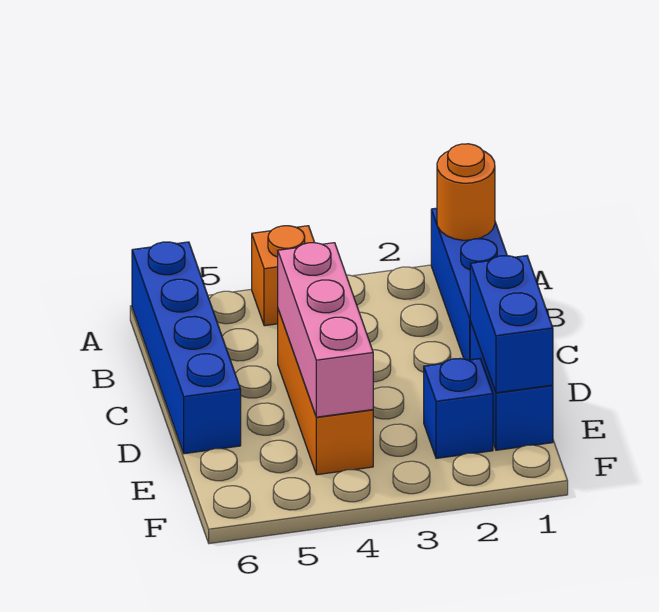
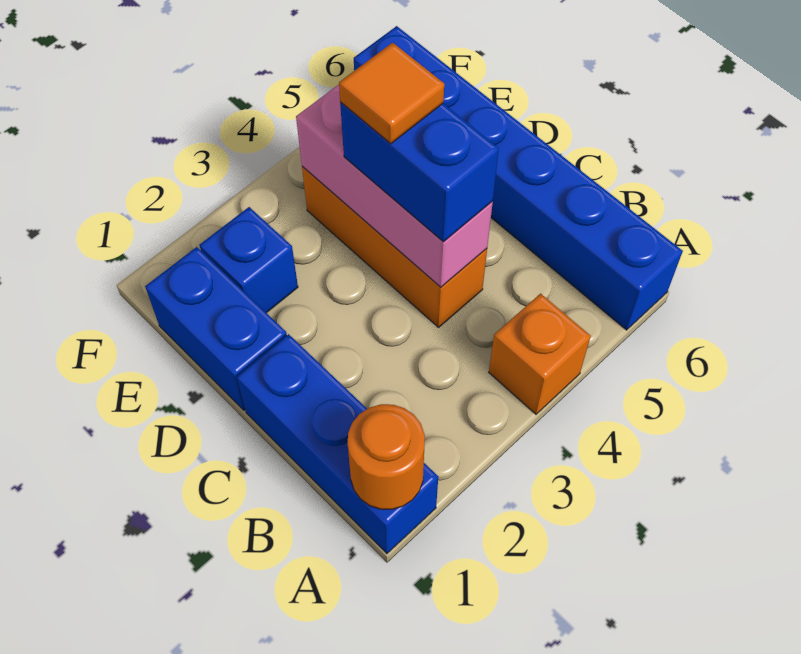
blue brick A6:D6 level 1 -> blue brick A6:F6 level 1
blue brick D1:E1 level 2 -> blue brick C4:D4 level 3
none -> orange tile D4 level 4

